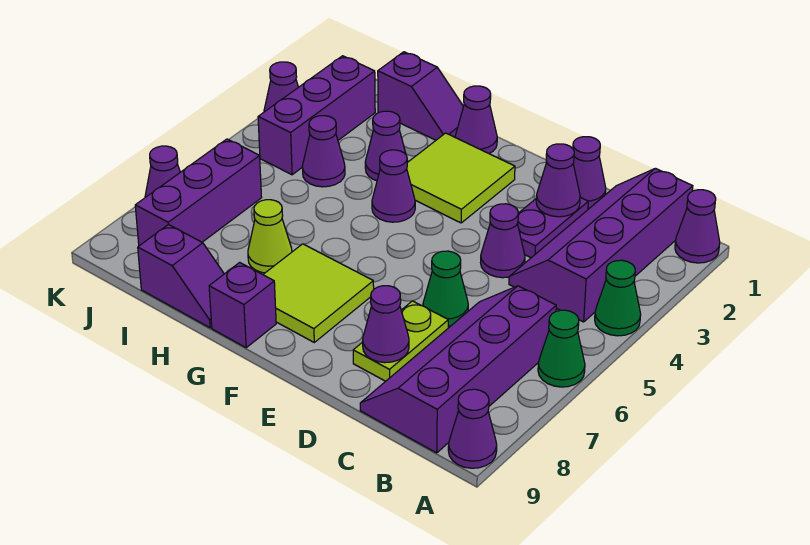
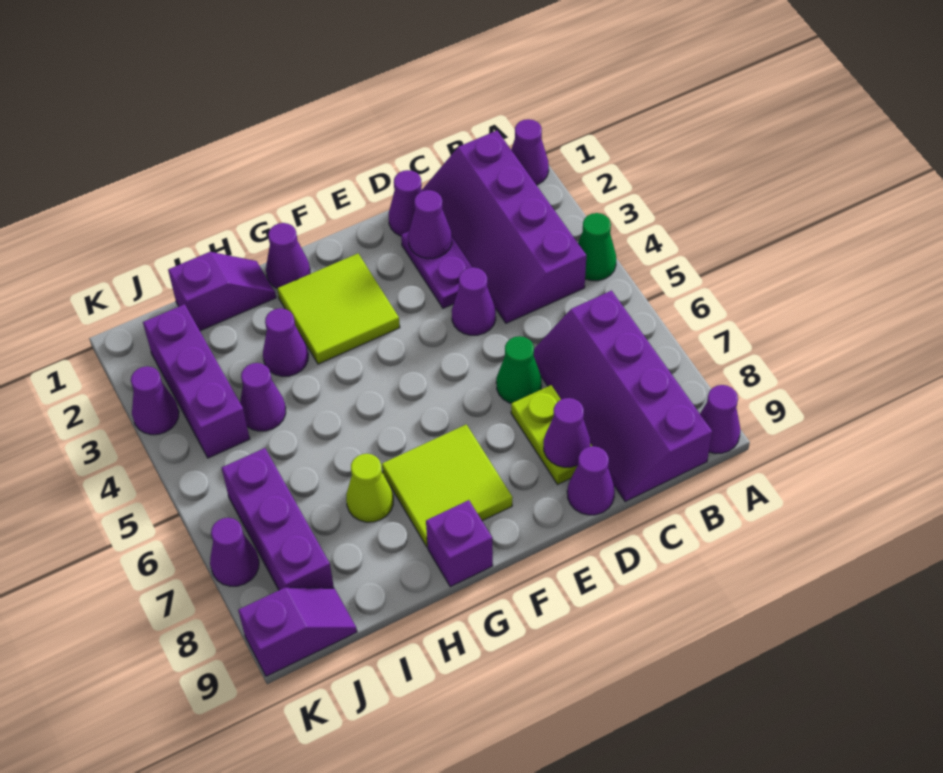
green cone A6 level 1 -> none
purple cone G4 level 1 -> purple cone D9 level 1
purple slope H9:I9 level 1 top I -> purple slope J9:K9 level 1 top K

